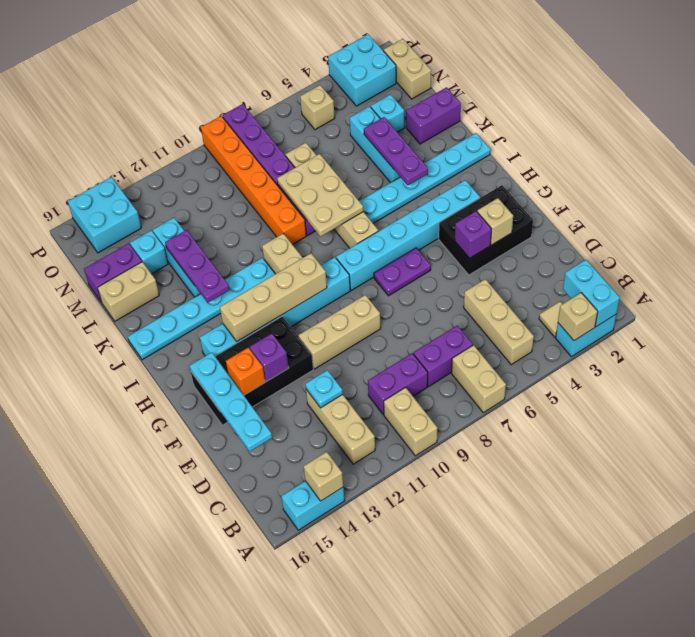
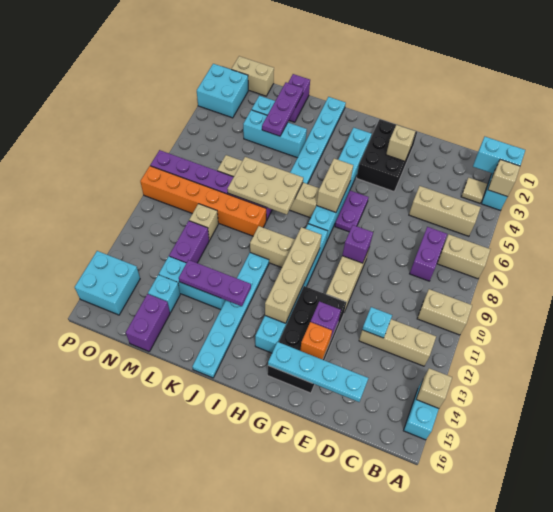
purple brick C9:C10 level 1 -> purple brick M11:M12 level 1
purple brick F4 level 2 -> purple brick F9 level 2
purple plate J4:L4 level 2 -> purple plate L2:L4 level 2
tan brick L15:L16 level 1 -> tan brick H6:H7 level 2
tan brick O5 level 1 -> tan brick M10 level 1

